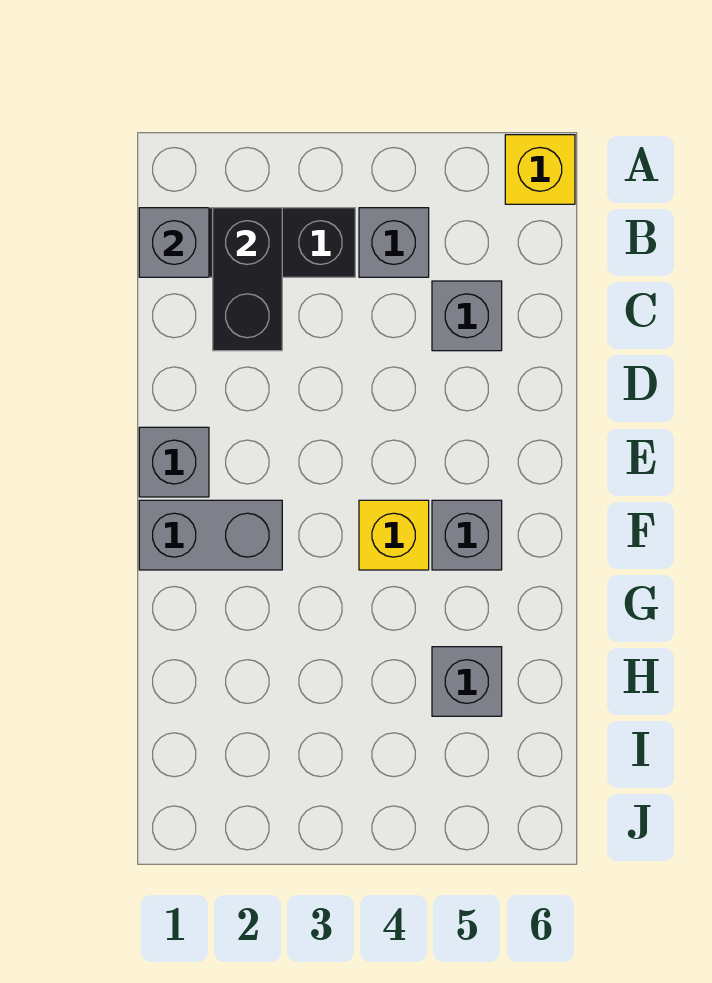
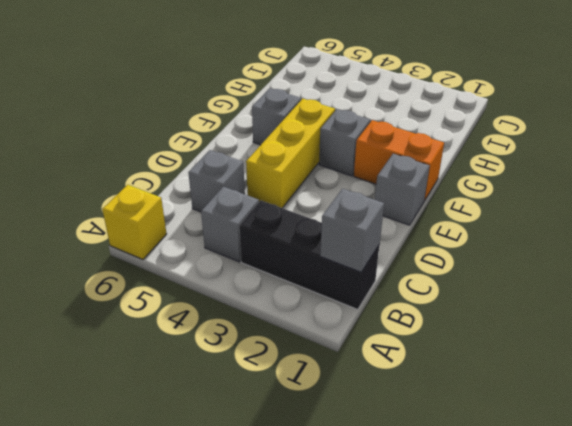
black brick B2:C2 level 2 -> none
grey brick F1:F2 level 1 -> orange brick F1:F2 level 1
yellow brick F4 level 1 -> yellow brick D4:F4 level 1
grey brick H5 level 1 -> grey brick F3 level 1

